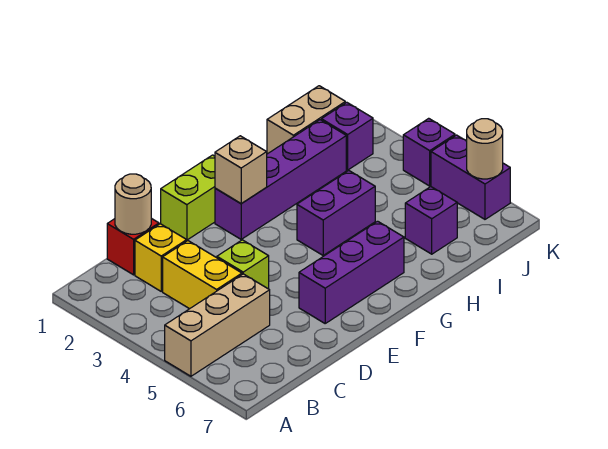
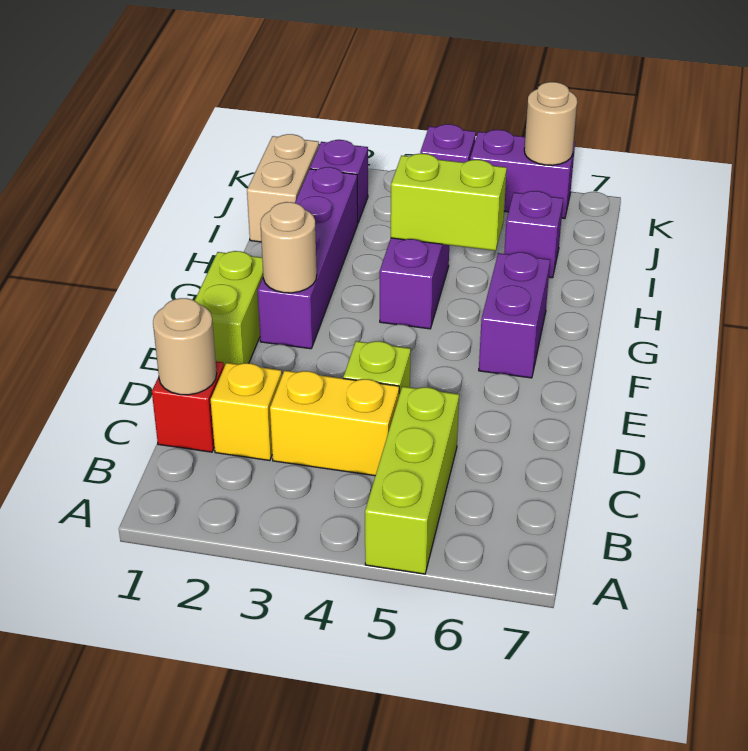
tan brick A5:C5 level 1 -> lime brick A5:C5 level 1
purple brick E6:G6 level 1 -> purple brick F6:G6 level 1
tan brick F2 level 2 -> tan round brick F2 level 2
none -> lime brick H4:H5 level 2

